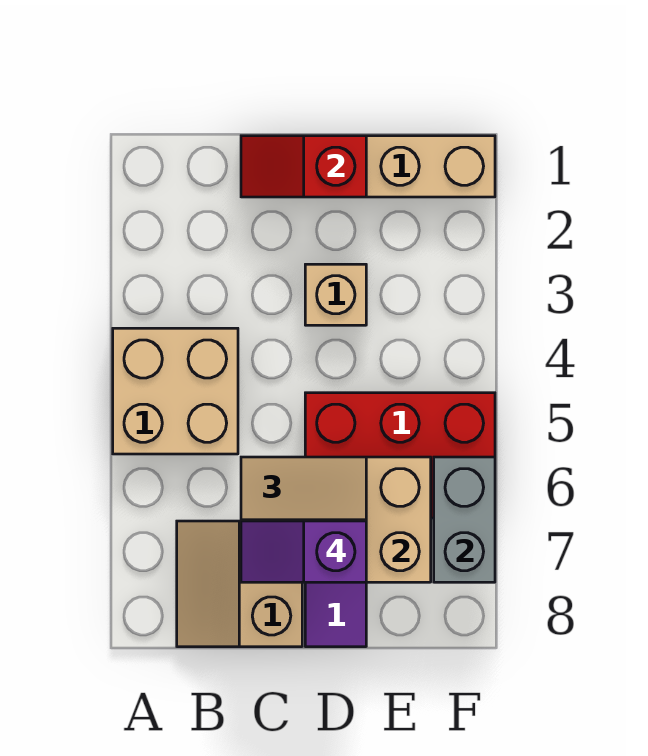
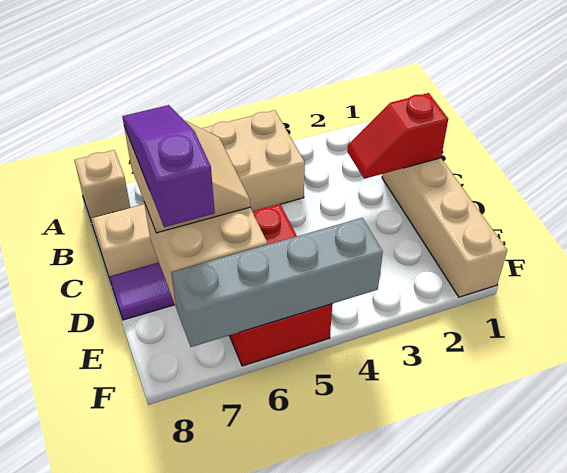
red slope C1:D1 level 2 top D -> red slope C1:C2 level 2 top 1
purple slope C7:D7 level 4 top D -> purple slope C7:E7 level 4 top E
tan brick D3 level 1 -> tan brick A8 level 1
grey brick F6:F7 level 2 -> grey brick F4:F7 level 2

